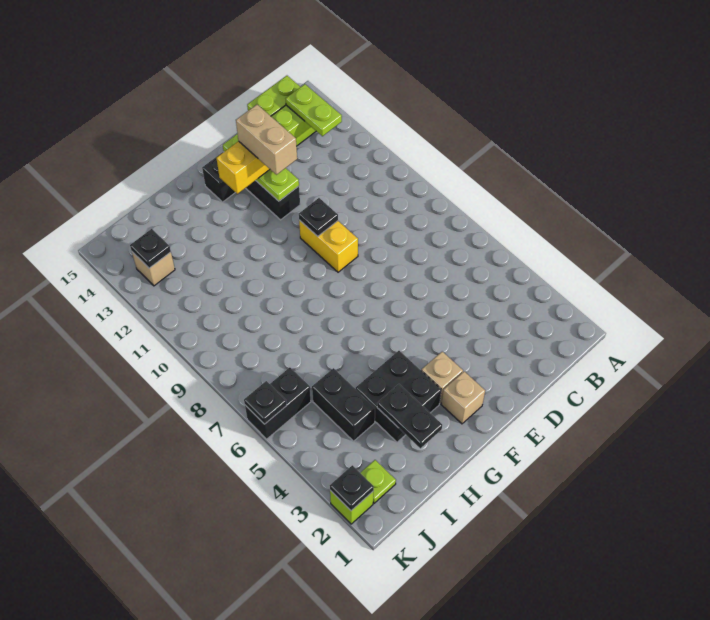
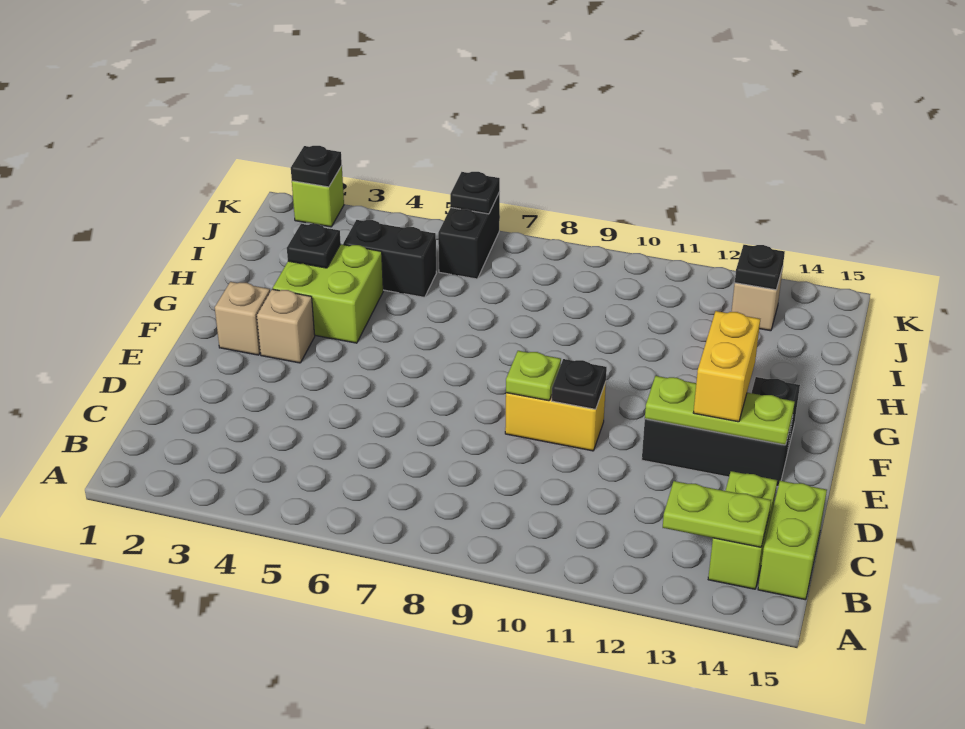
tan brick E12:E13 level 4 -> none
black brick G3:H4 level 1 -> lime brick G3:H4 level 1
black plate H2:H3 level 2 -> black plate H3 level 2
lime plate J2 level 1 -> lime plate E9 level 2

